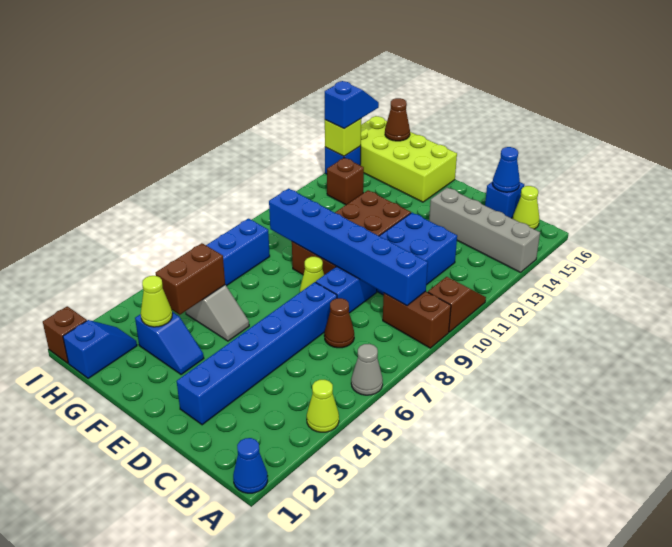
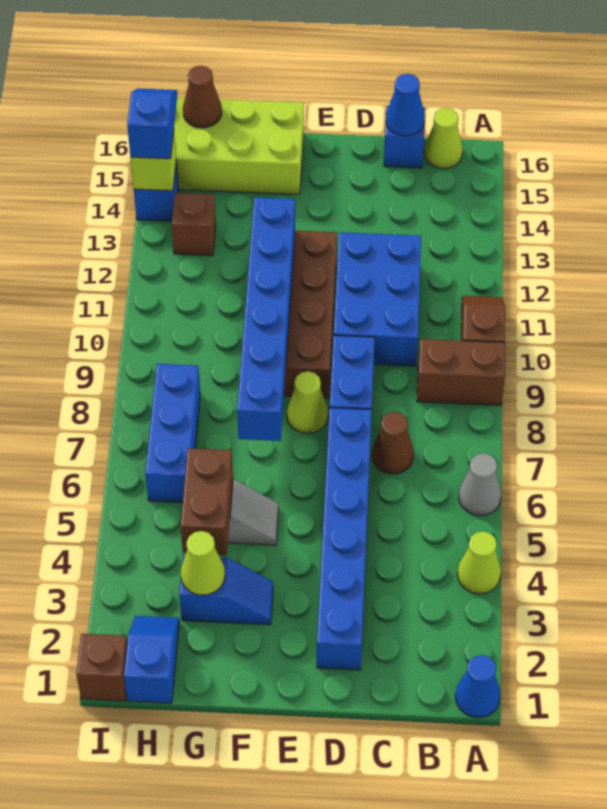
grey brick A14:D14 level 1 -> none
blue brick B9:G9 level 2 -> blue brick F7:F12 level 2

